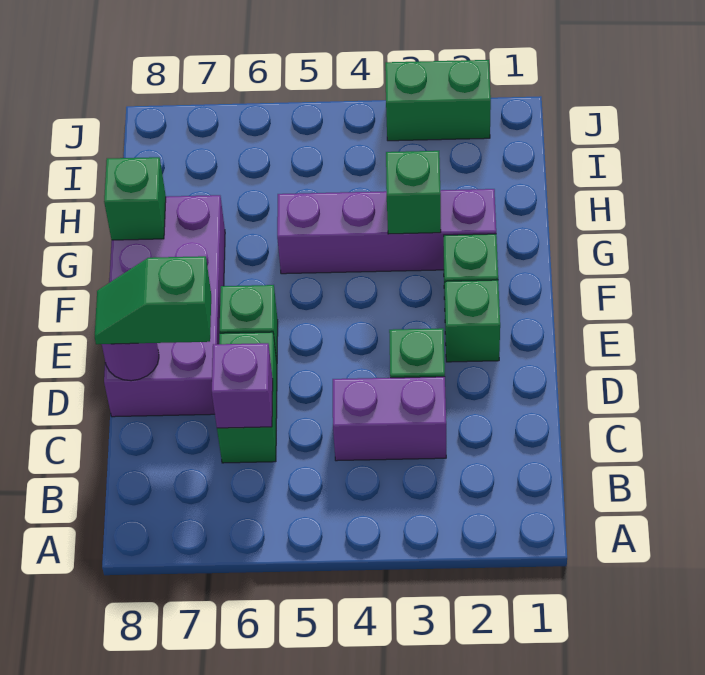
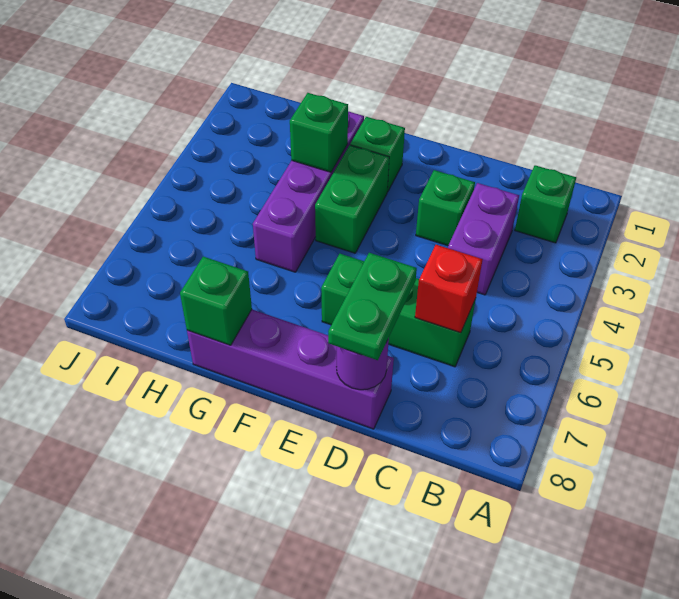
purple brick C6 level 2 -> red brick C6 level 2
purple brick D7:G8 level 1 -> purple brick D8:G8 level 1
green slope D7:D8 level 3 top 7 -> green plate D7:D8 level 3
green brick E2 level 1 -> green brick B2 level 1
green brick J2:J3 level 1 -> green brick F3:F4 level 1

